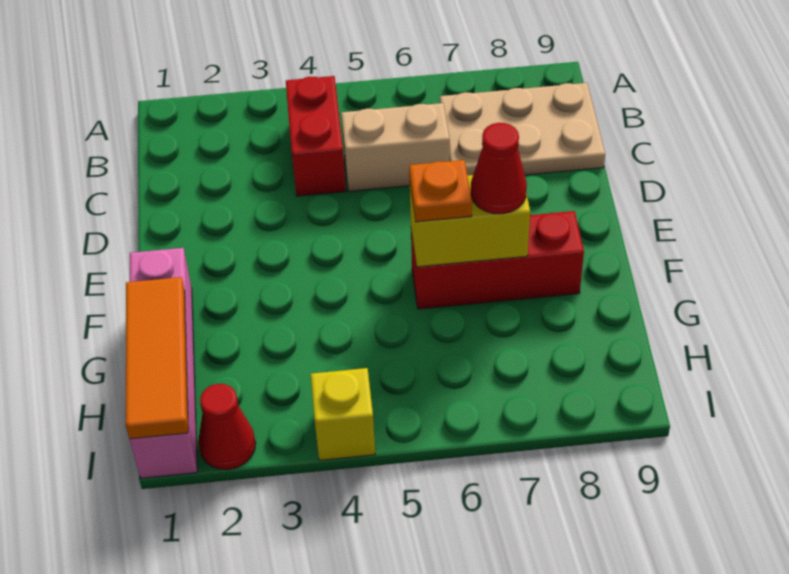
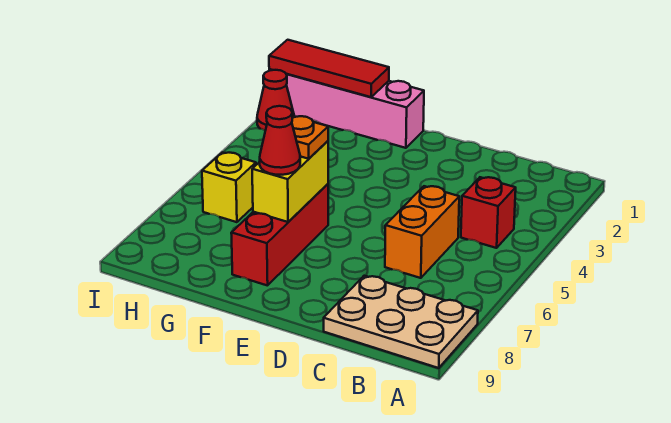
red brick B4:C4 level 1 -> red brick B4 level 1
tan plate B7:C9 level 1 -> tan plate A8:C9 level 1
tan brick C5:C6 level 1 -> orange brick C5:C6 level 1
orange tile G1:I1 level 2 -> red tile G1:I1 level 2
yellow brick I4 level 1 -> yellow brick H6 level 1

